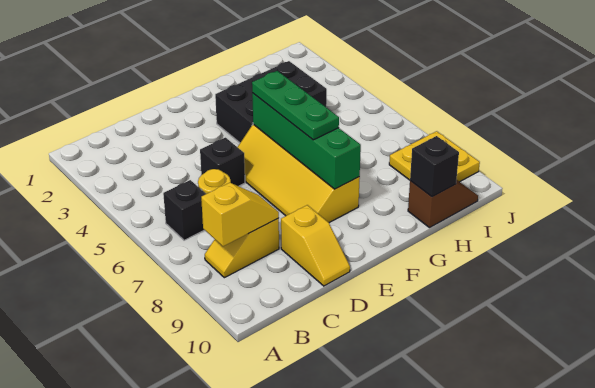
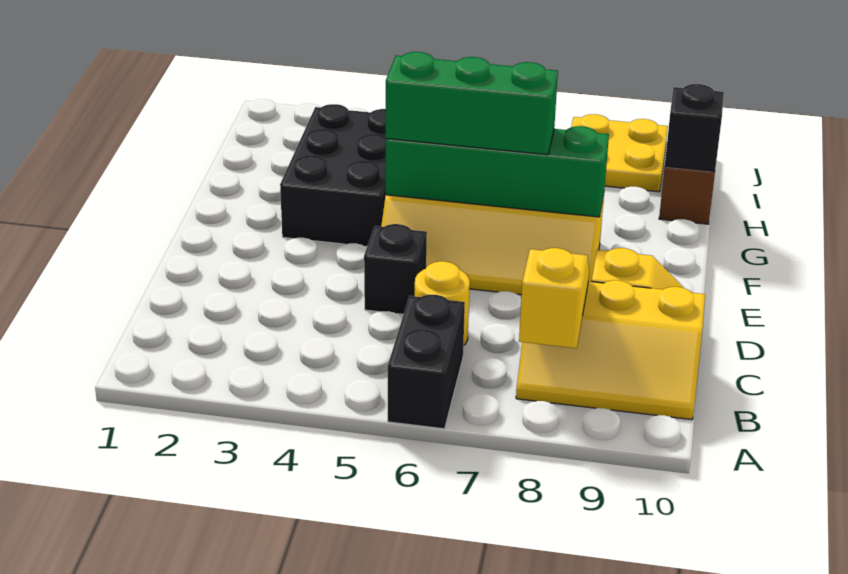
black brick B6 level 1 -> black brick A6:B6 level 1
yellow slope B8:C8 level 1 top C -> yellow slope B8:C10 level 1 top C
green plate F5:F7 level 3 -> green brick F5:F7 level 3

